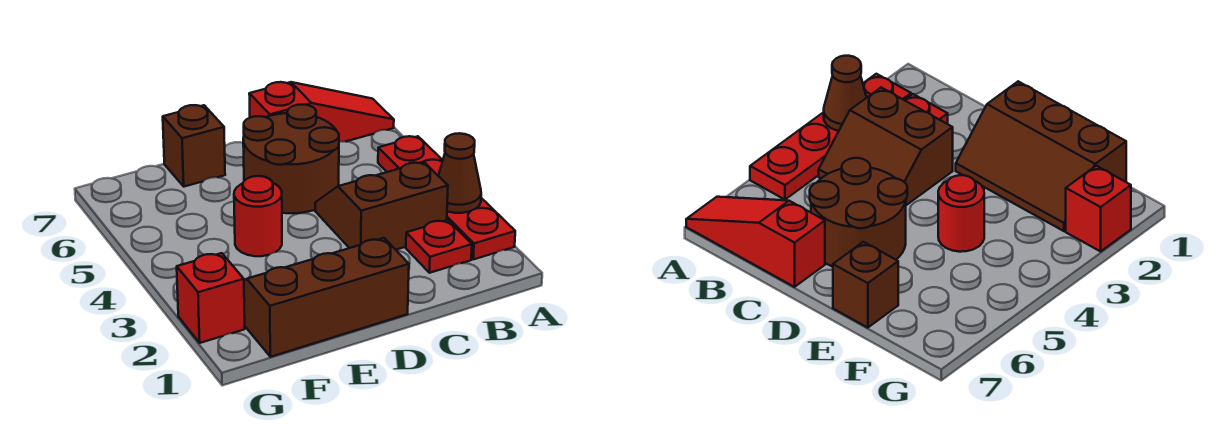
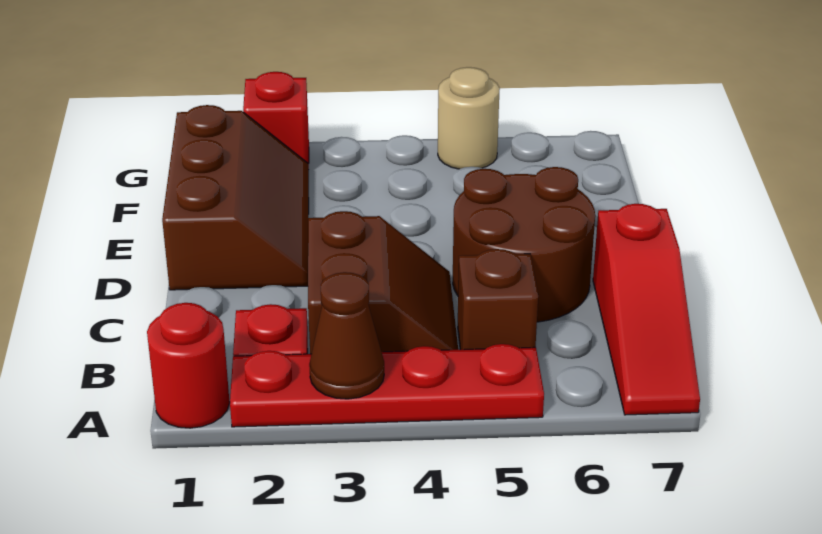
red round brick E4 level 1 -> red round brick A1 level 1
brown brick E7 level 1 -> brown brick B5 level 1
none -> tan round brick G5 level 1

